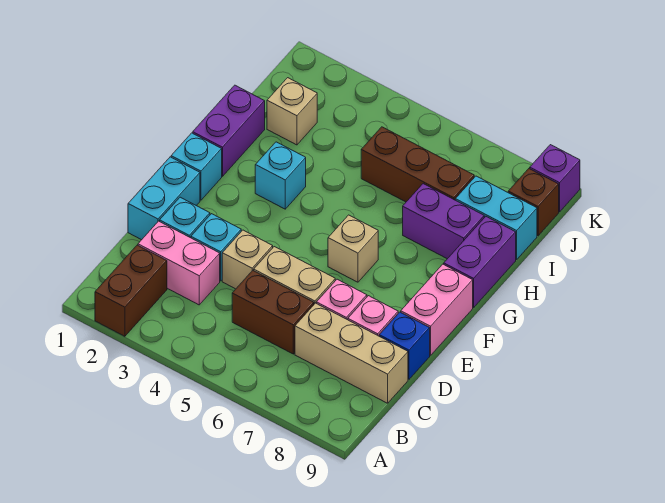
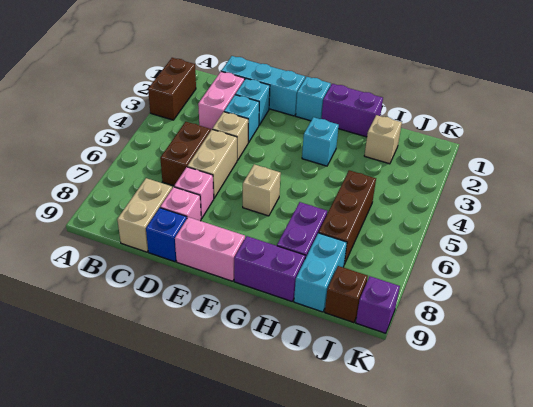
brown brick A2:B2 level 1 -> brown brick A2:A3 level 1
tan brick C7:C9 level 1 -> tan brick C8:C9 level 1
cyan brick D1:E1 level 1 -> cyan brick C1:E1 level 1

